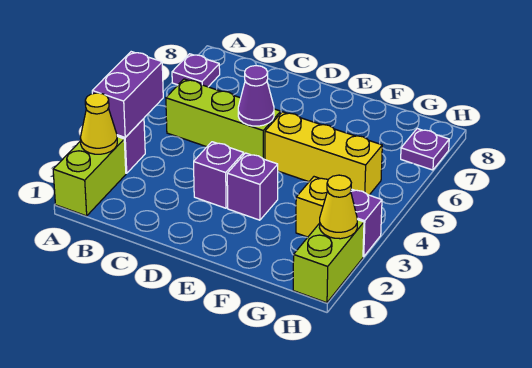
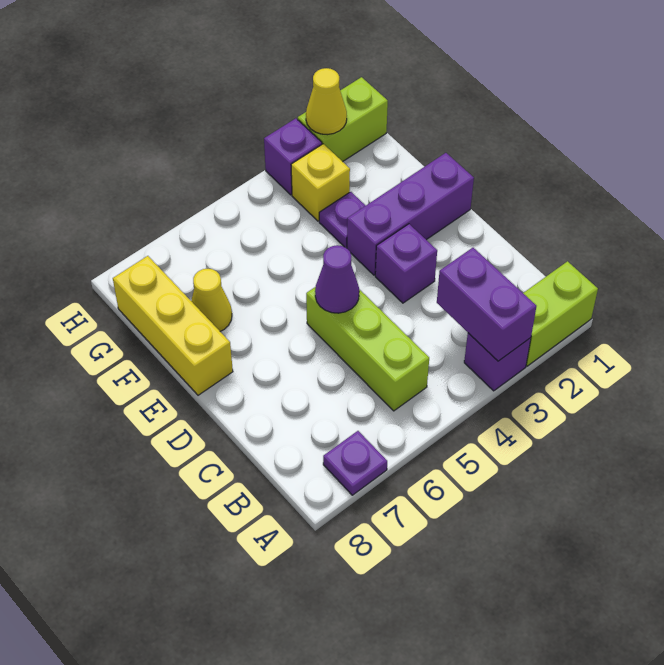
yellow cone A2 level 2 -> yellow cone F7 level 1
purple brick A3:A4 level 2 -> purple brick A3:B3 level 2
purple brick E3 level 1 -> purple brick E1:E3 level 1
yellow brick E5:G5 level 1 -> yellow brick E8:G8 level 1
purple plate H7 level 1 -> purple plate F3 level 1

